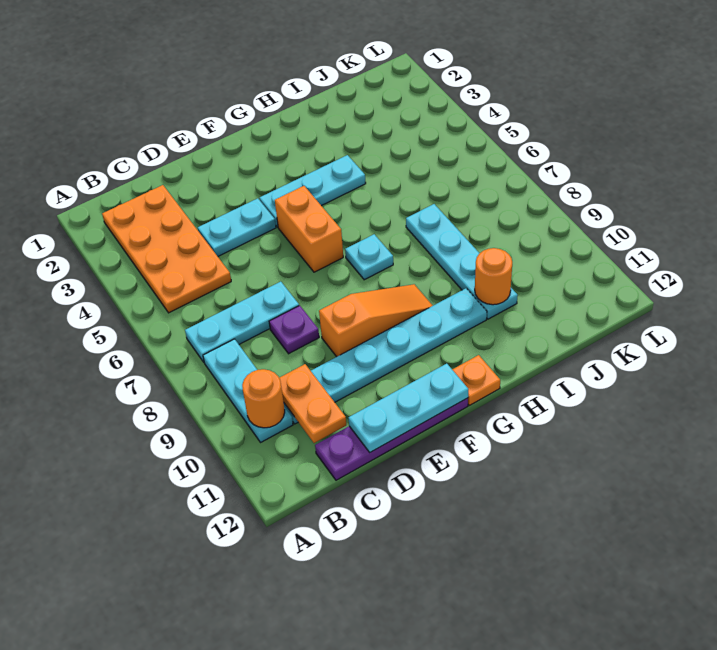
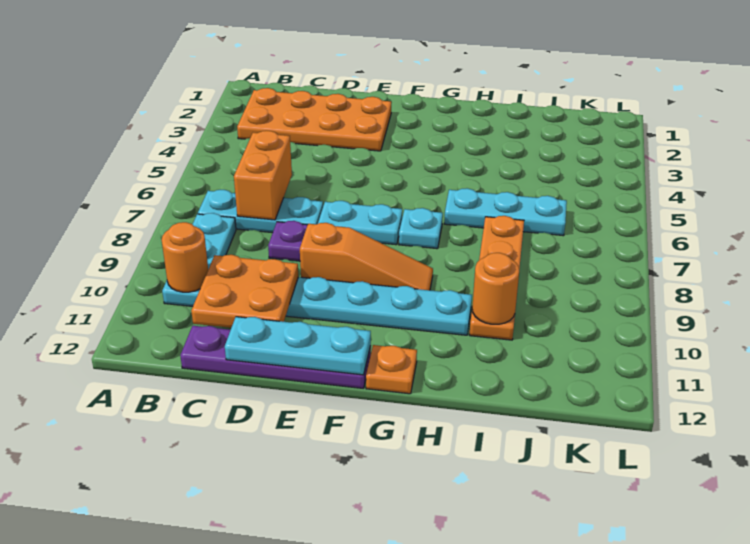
orange plate B2:C5 level 1 -> orange plate B2:E3 level 1
orange plate C10:C11 level 2 -> orange plate C10:D11 level 2
cyan plate D4:E4 level 1 -> cyan plate E7:F7 level 1
cyan plate F4:H4 level 1 -> cyan plate H6:J6 level 1
orange brick F5:F6 level 1 -> orange brick C6:C7 level 2
cyan plate I7:I10 level 1 -> orange plate I7:I10 level 1

